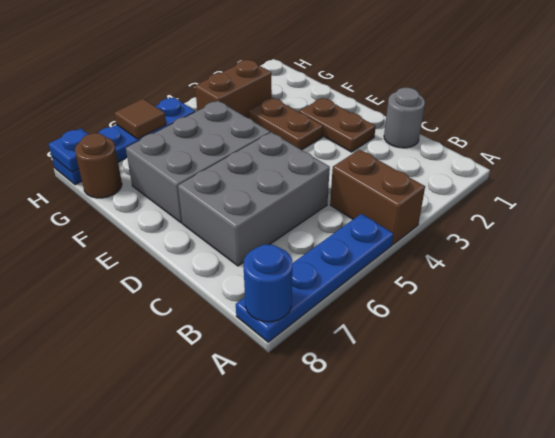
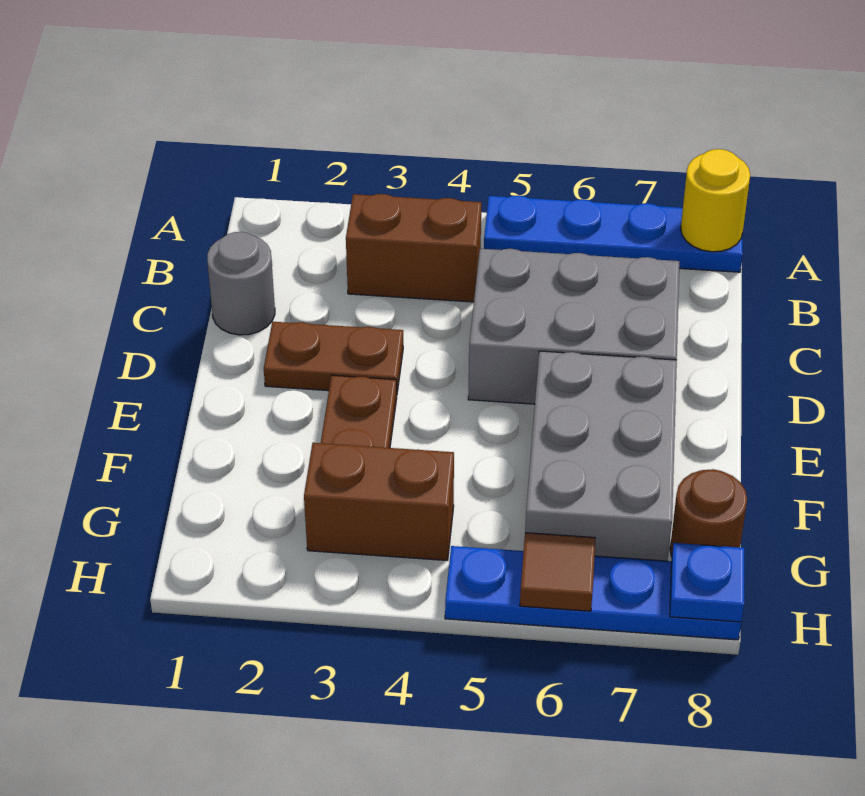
brown brick A4:B4 level 1 -> brown brick B3:B4 level 1
blue round brick A8 level 2 -> yellow round brick A8 level 2
brown plate D2:E2 level 1 -> brown plate D2:D3 level 1
grey brick E5:F7 level 1 -> grey brick E6:G7 level 1

